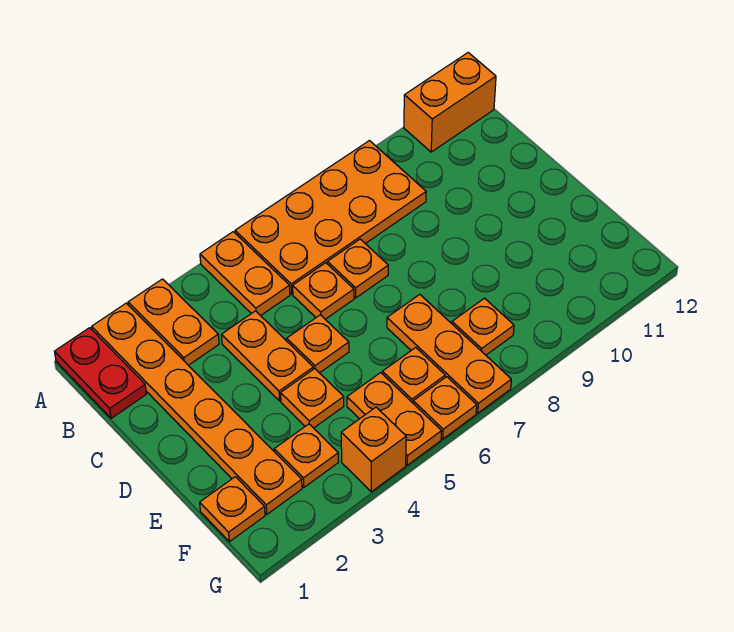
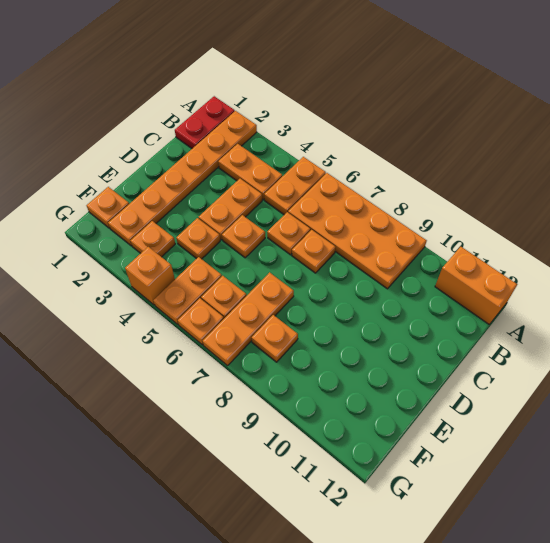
orange plate A3:B3 level 1 -> orange plate B3:B4 level 1

